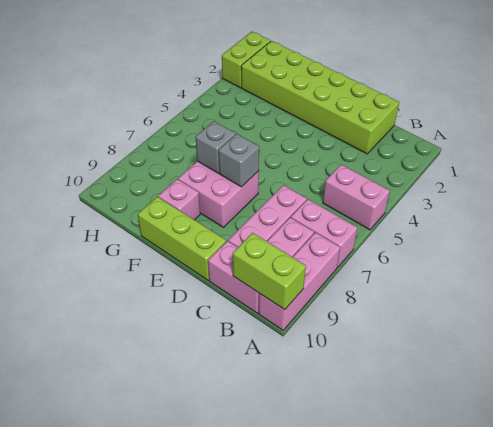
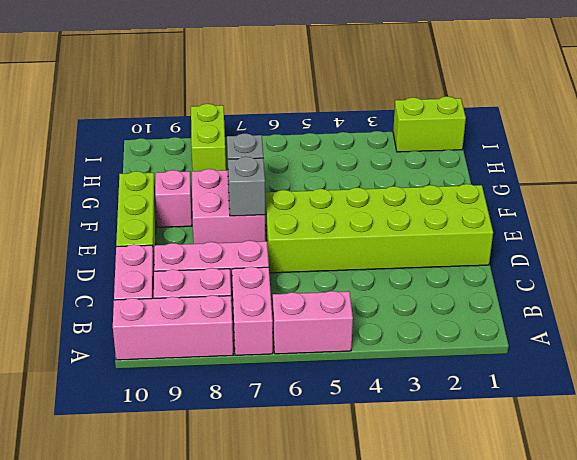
pink brick A5:B5 level 1 -> pink brick A5:A6 level 1
lime brick A10:B10 level 2 -> lime brick H8:I8 level 1
lime brick C1:H2 level 1 -> lime brick D1:E6 level 1

